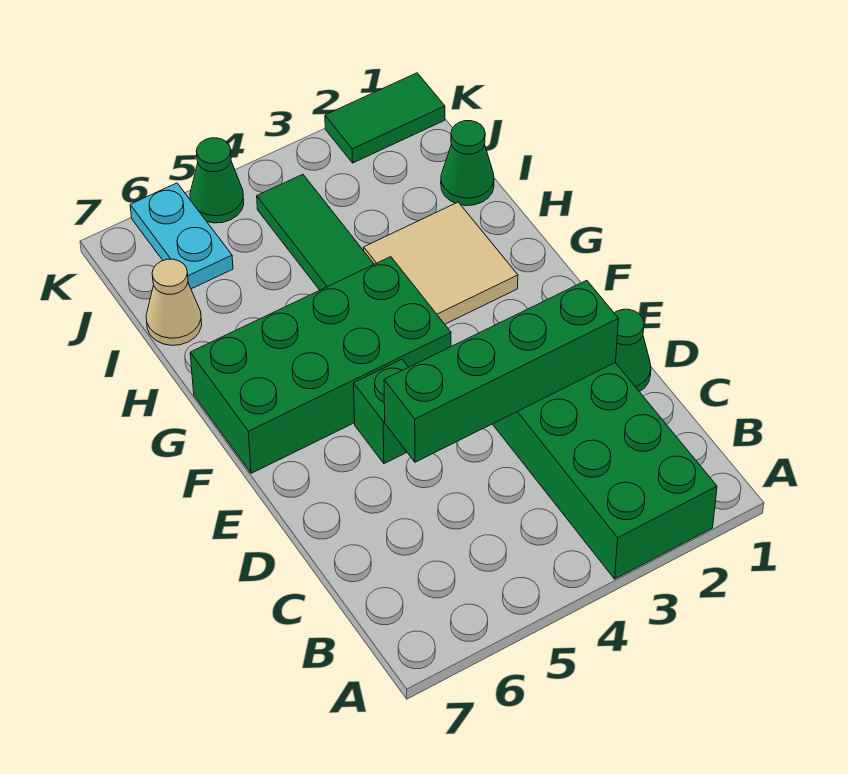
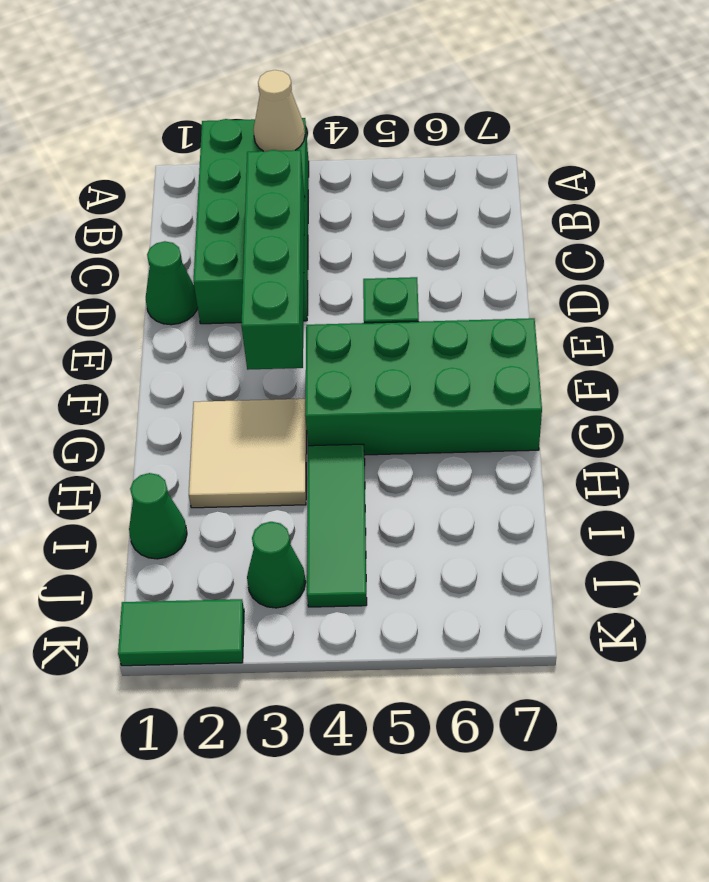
green brick D2:D5 level 2 -> green brick C3:F3 level 2
tan cone I7 level 1 -> tan cone A3 level 2
cyan plate J6:K6 level 1 -> none
green cone K5 level 1 -> green cone J3 level 1

